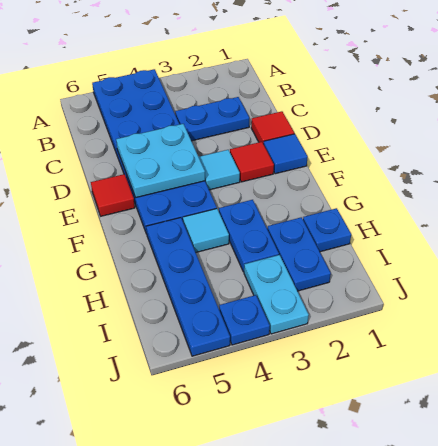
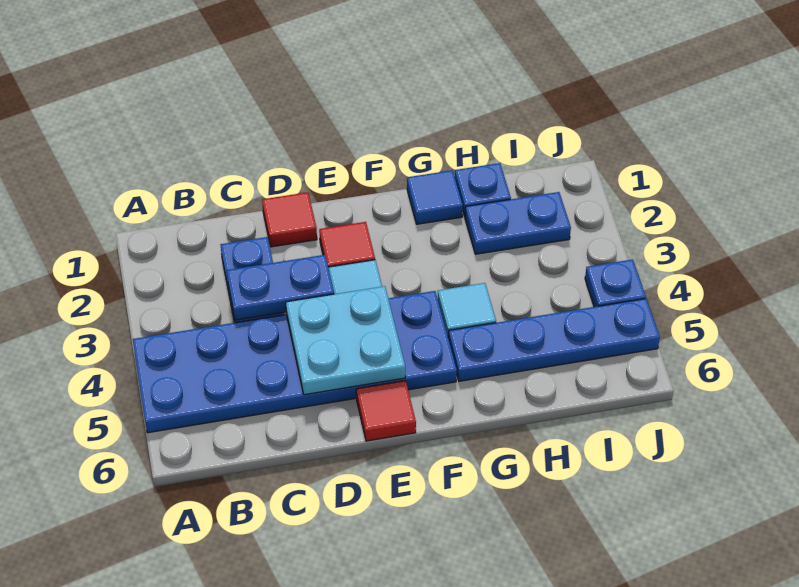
blue tile E1 level 1 -> blue tile G1 level 1
blue plate G3:H3 level 1 -> blue plate C3:D3 level 2
cyan plate I3:J3 level 1 -> none

